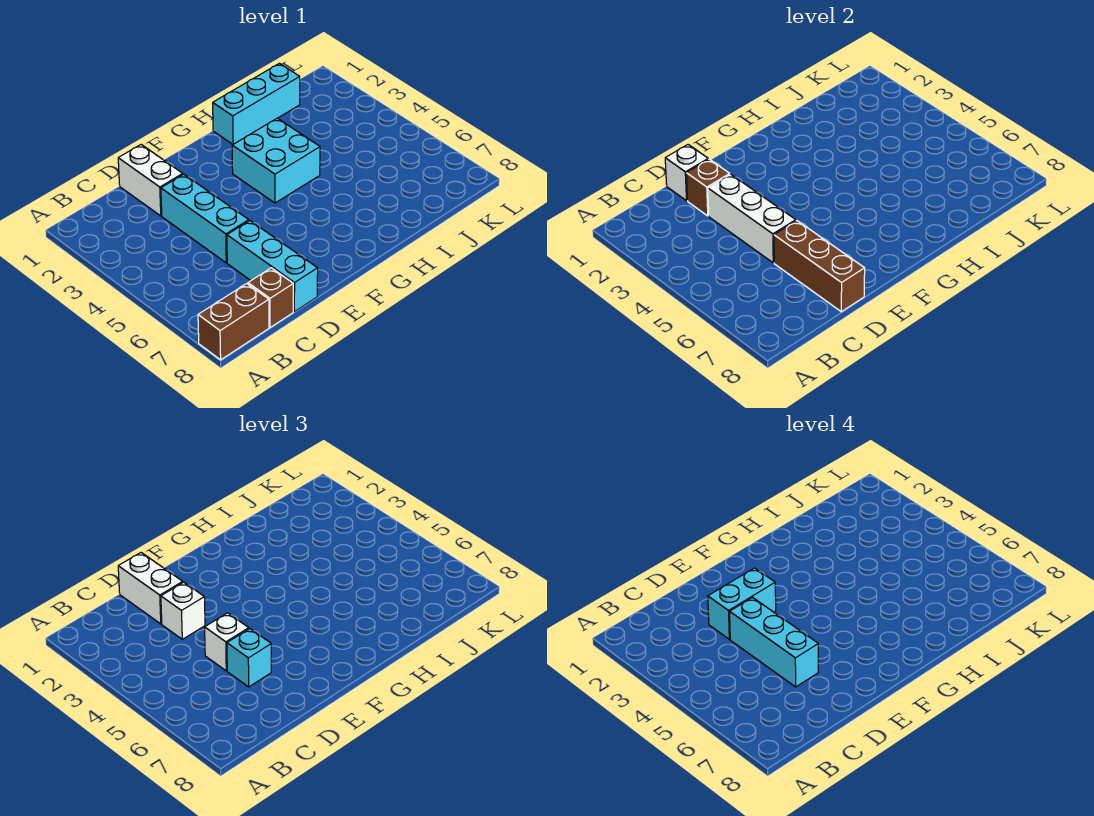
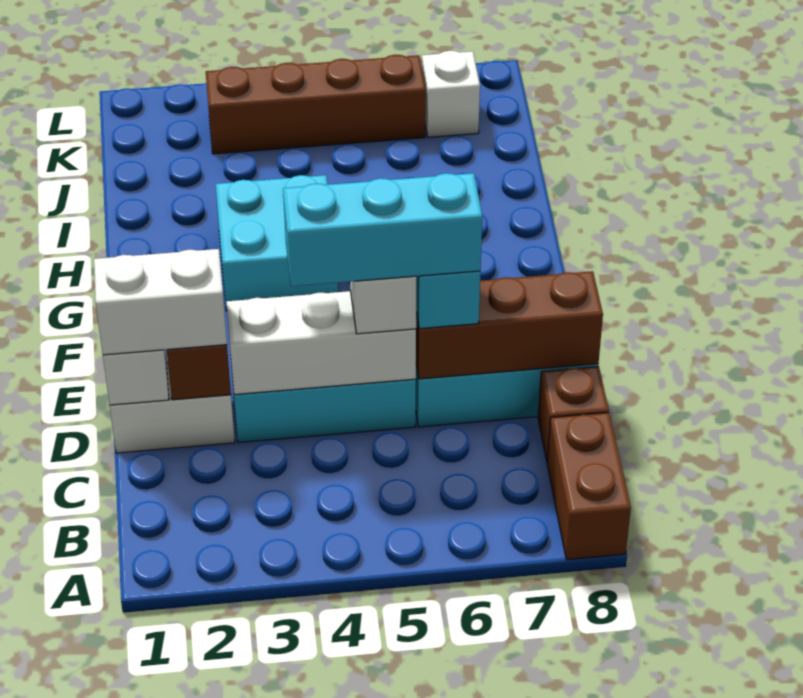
white brick D3 level 3 -> white brick K7 level 1
cyan brick D3:E3 level 4 -> none
cyan brick H1:J1 level 1 -> none
none -> brown brick K3:K6 level 1

